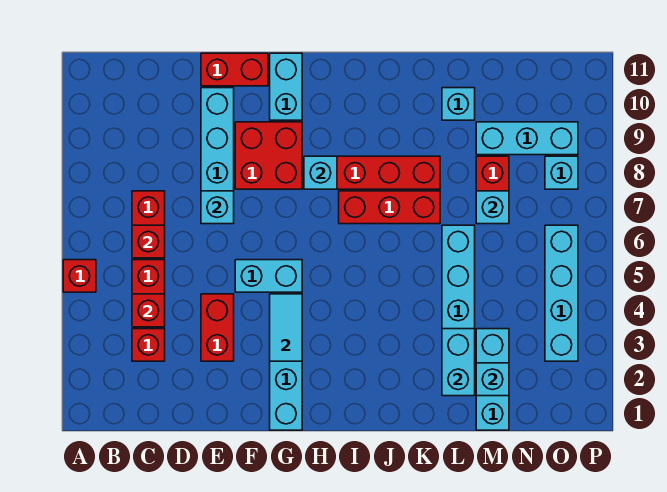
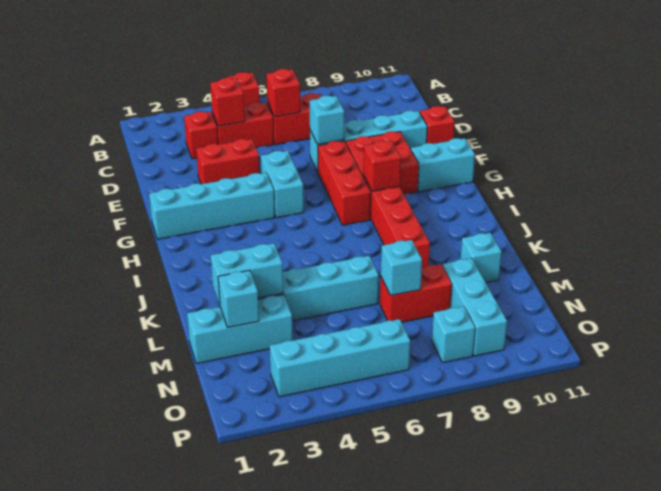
red brick E11:F11 level 1 -> red brick E11 level 1
cyan tile G3:G4 level 2 -> none
cyan brick H8 level 2 -> red brick H8 level 2
red brick I7:K7 level 1 -> red brick F7:H7 level 1

